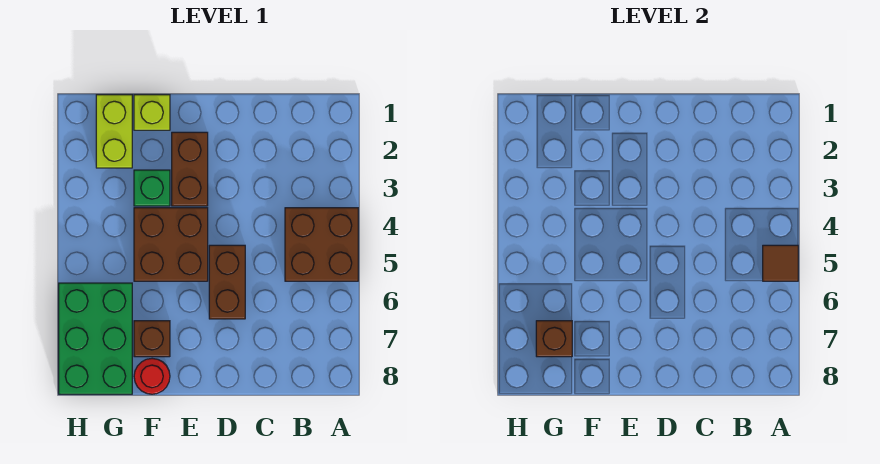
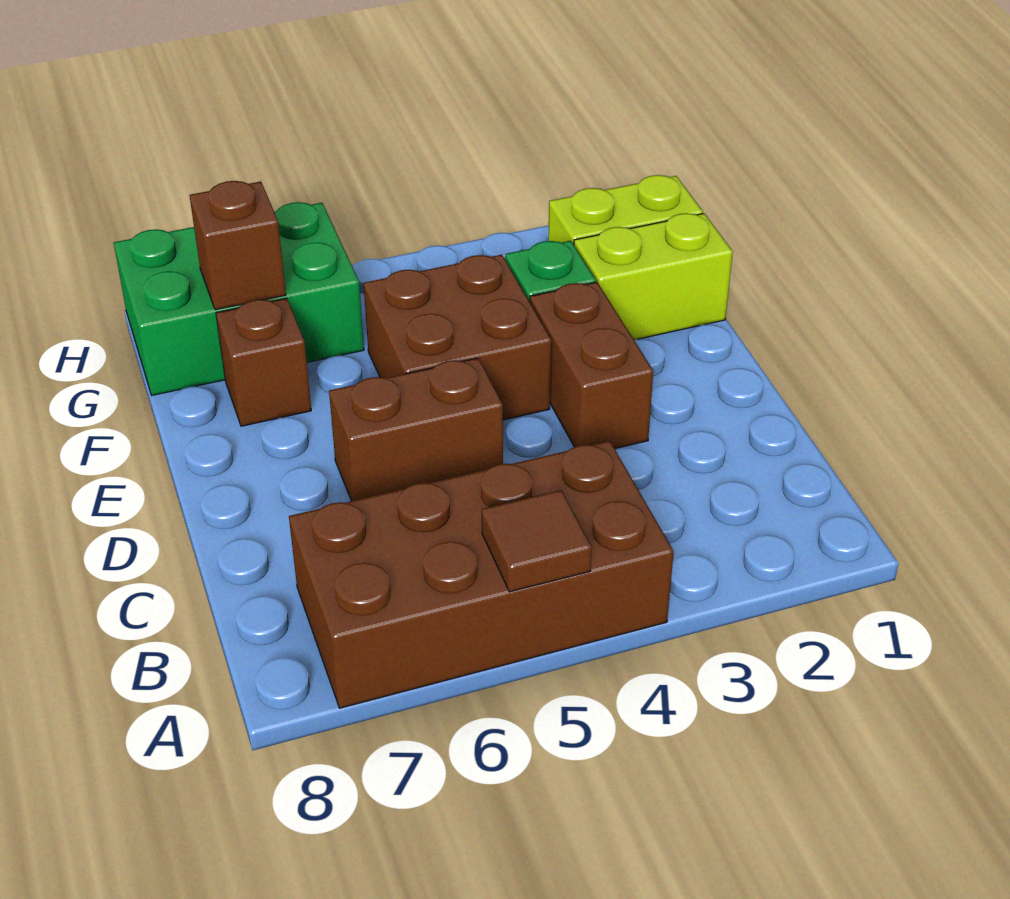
brown brick A4:B5 level 1 -> brown brick A4:B7 level 1
brown brick E2:E3 level 1 -> brown brick D3:E3 level 1
lime brick F1 level 1 -> lime brick F1:F2 level 1
red round brick F8 level 1 -> none

